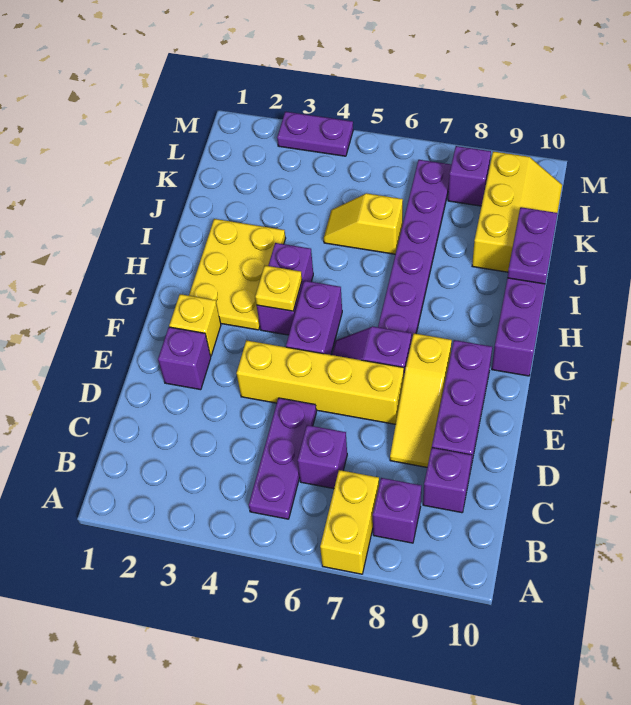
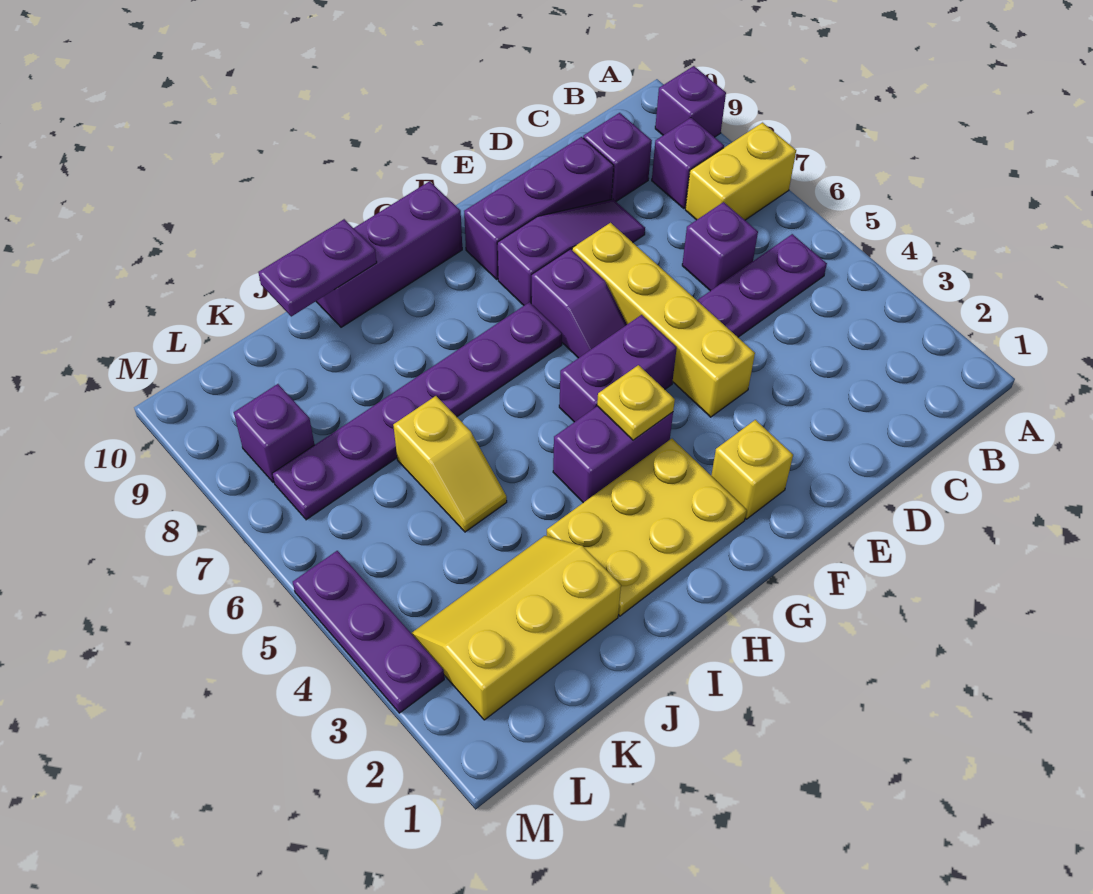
yellow slope D8:F8 level 1 top F -> purple slope D8:F8 level 1 top F
purple brick E2 level 1 -> purple brick A9 level 1
yellow slope J9:L10 level 1 top 9 -> yellow slope J2:L3 level 1 top 2
purple plate M3:M4 level 1 -> purple plate M3:M5 level 1

